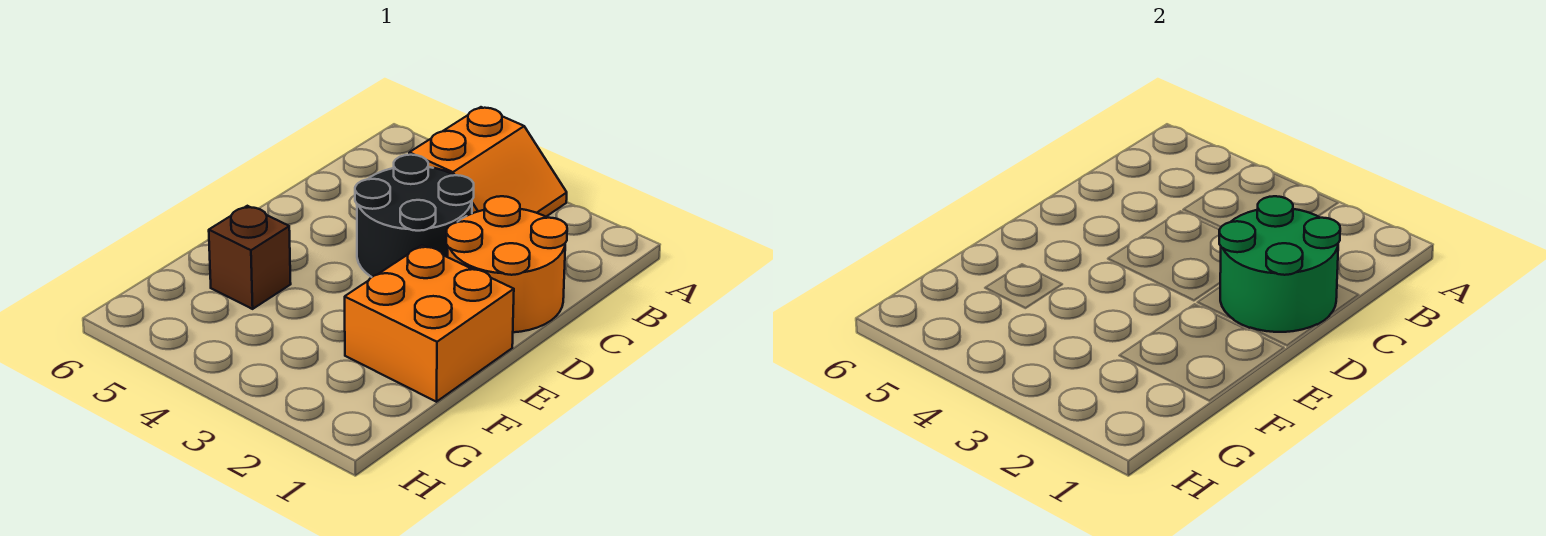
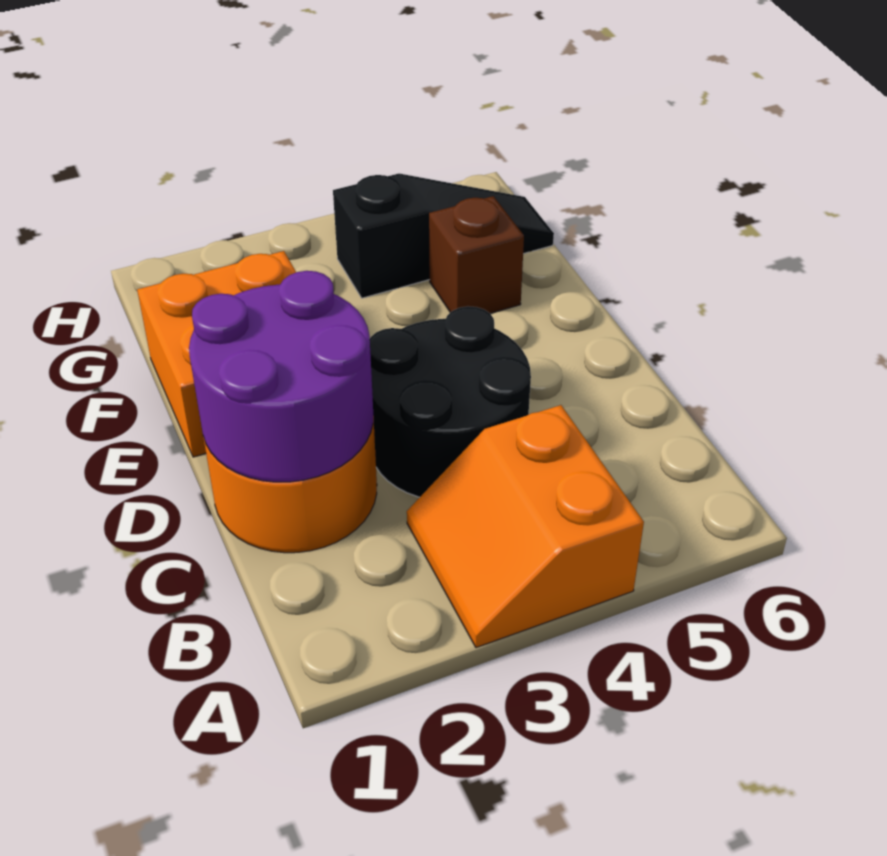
green round brick C1:D2 level 2 -> purple round brick C1:D2 level 2
none -> black slope G4:G6 level 1 top 4

